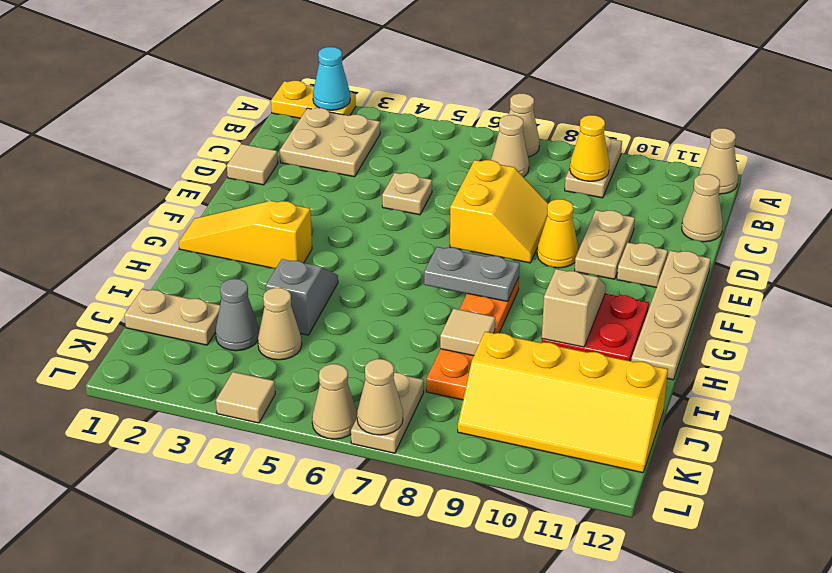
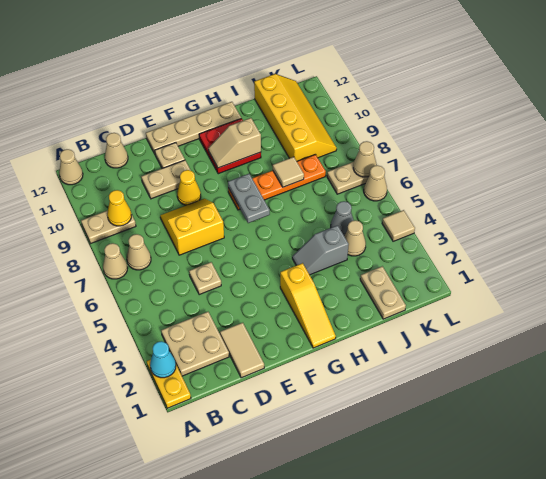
tan tile D1 level 1 -> tan tile D1:D2 level 1
grey cone J3 level 1 -> grey cone J5 level 1

